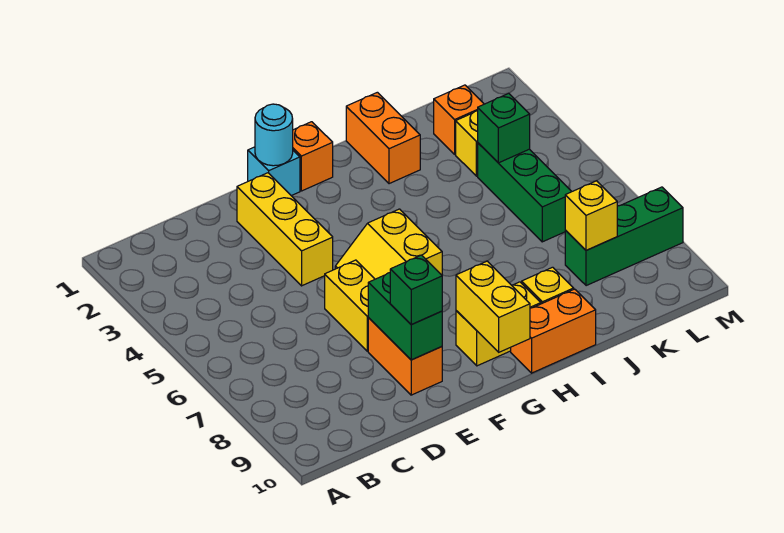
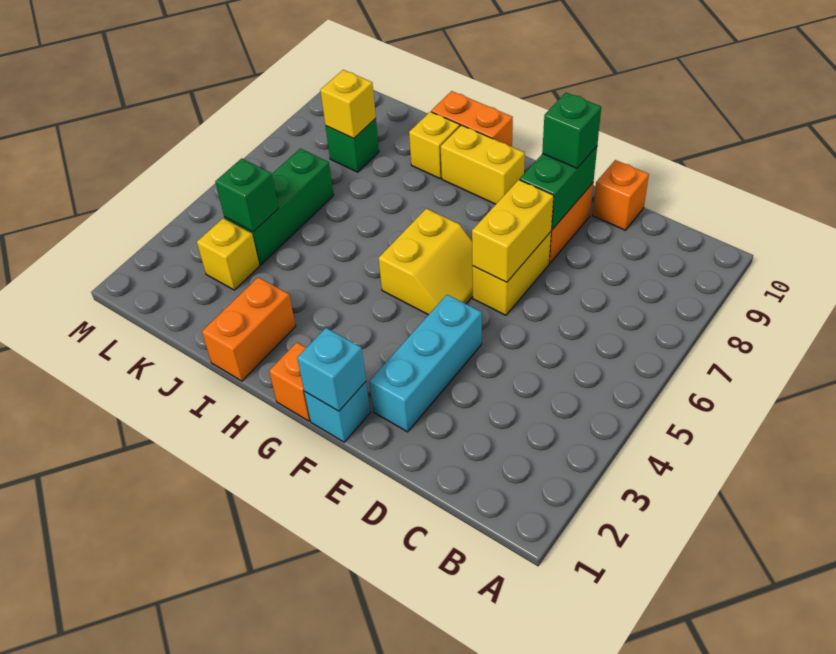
yellow brick E2:E4 level 1 -> cyan brick E2:E4 level 1
cyan round brick F1 level 2 -> cyan brick F1 level 2
yellow brick G9:G10 level 2 -> yellow brick E6:E7 level 2
orange brick K2 level 1 -> orange brick D10 level 1
green brick K8:M8 level 1 -> green brick K8 level 1

